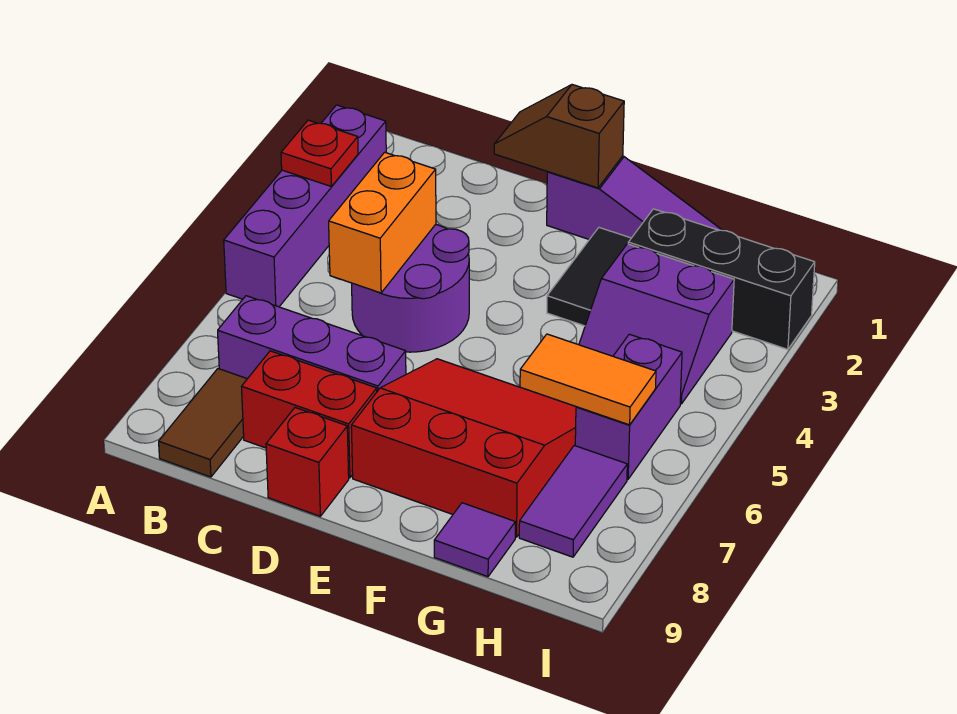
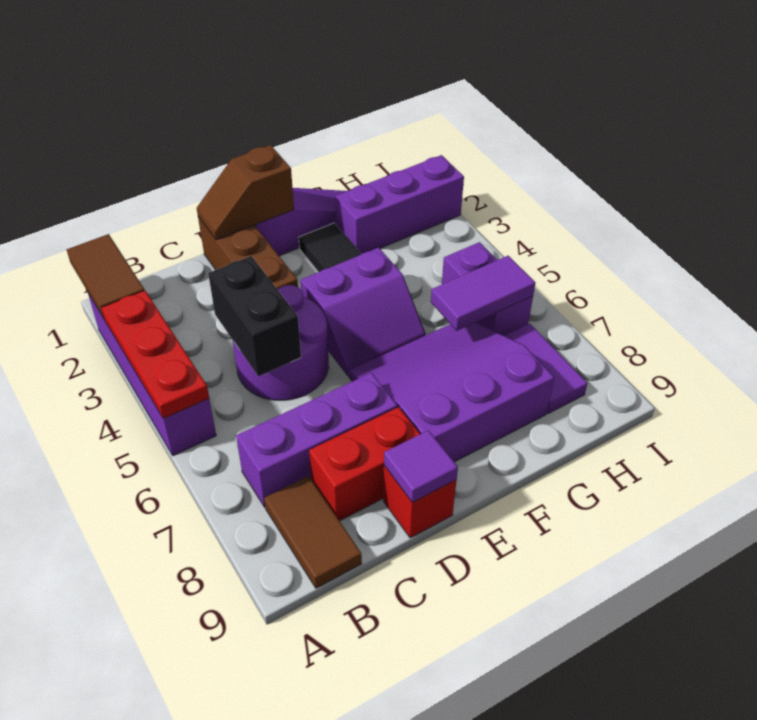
none -> brown tile A1:A2 level 2
red plate A3 level 2 -> red plate A3:A5 level 2
orange brick C4:C5 level 2 -> black brick C4:C5 level 2
none -> brown brick D1:D3 level 1
red slope E6:G8 level 1 top 8 -> purple slope E6:G8 level 1 top 8
black brick G2:I2 level 1 -> purple brick G2:I2 level 1
purple slope G3:H4 level 1 top 3 -> purple slope E4:F5 level 1 top 4
orange tile G6:H6 level 2 -> purple tile G6:H6 level 2
purple tile G9 level 1 -> purple tile D9 level 2

